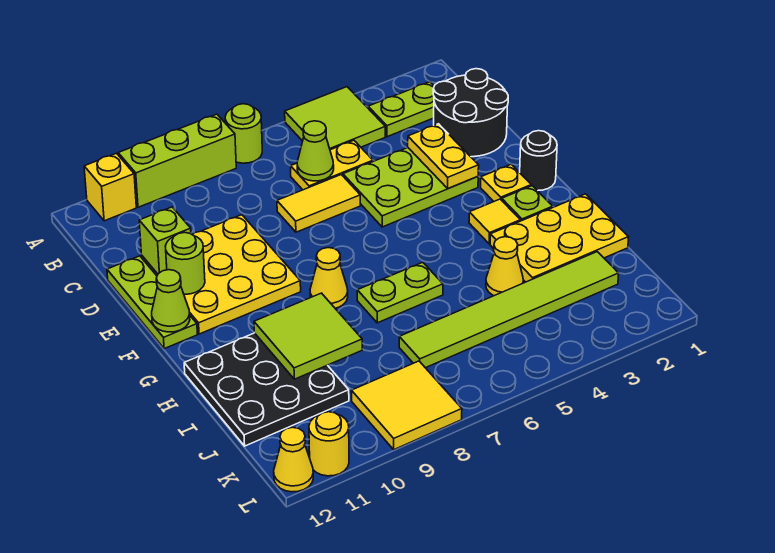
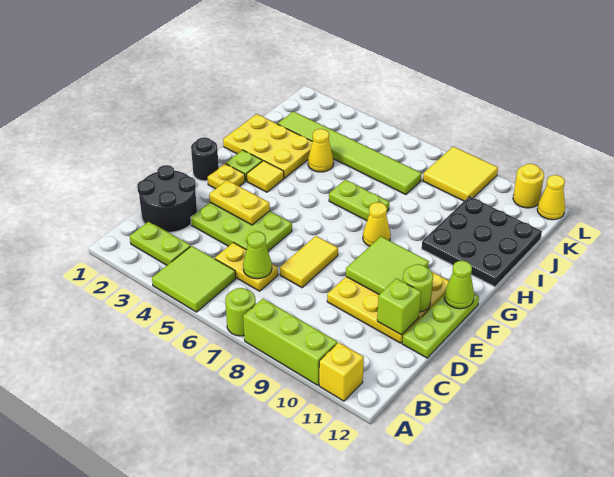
yellow plate D3:E3 level 2 -> yellow plate E3:E4 level 2
yellow tile D6:D7 level 1 -> yellow tile D7:E7 level 1
lime tile H9:I10 level 2 -> lime tile E9:F10 level 2

